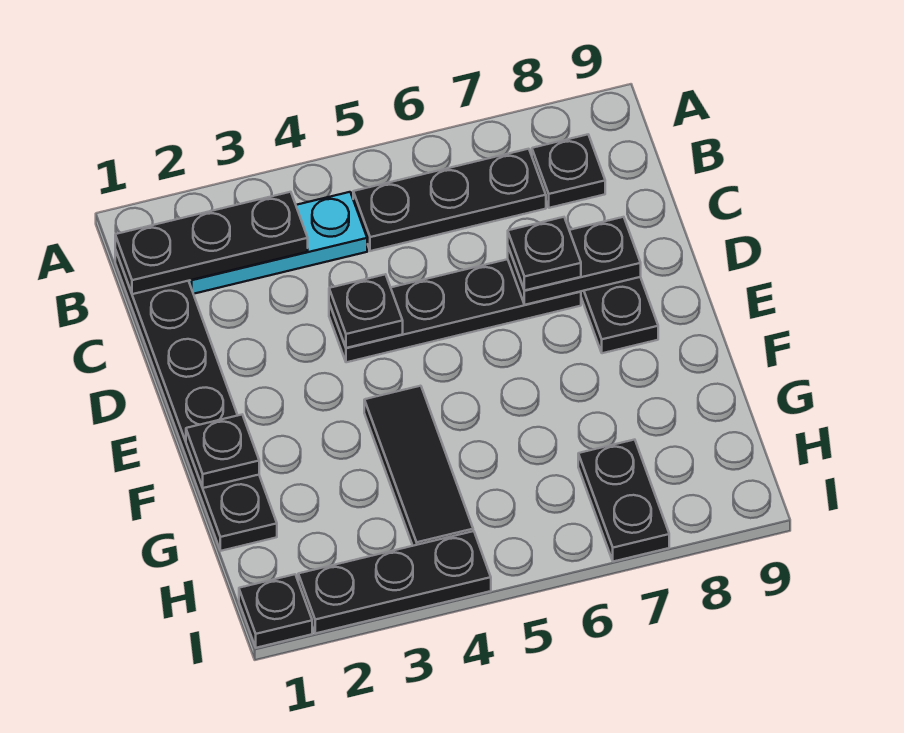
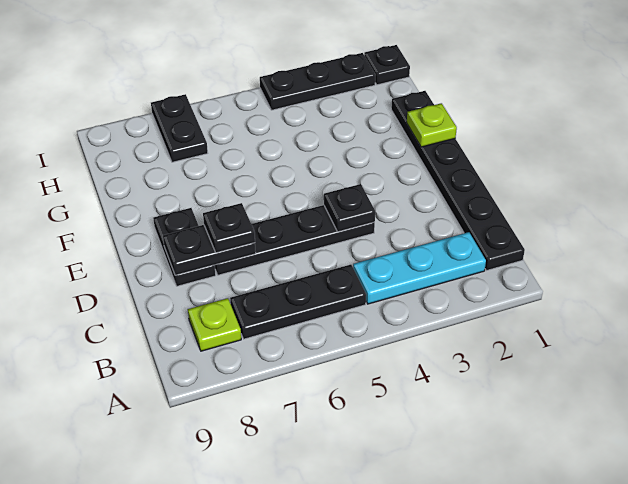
black plate B1:B3 level 2 -> none
black plate B8 level 1 -> lime plate B8 level 1
black plate F1 level 2 -> lime plate F1 level 2
black tile F4:H4 level 1 -> none

